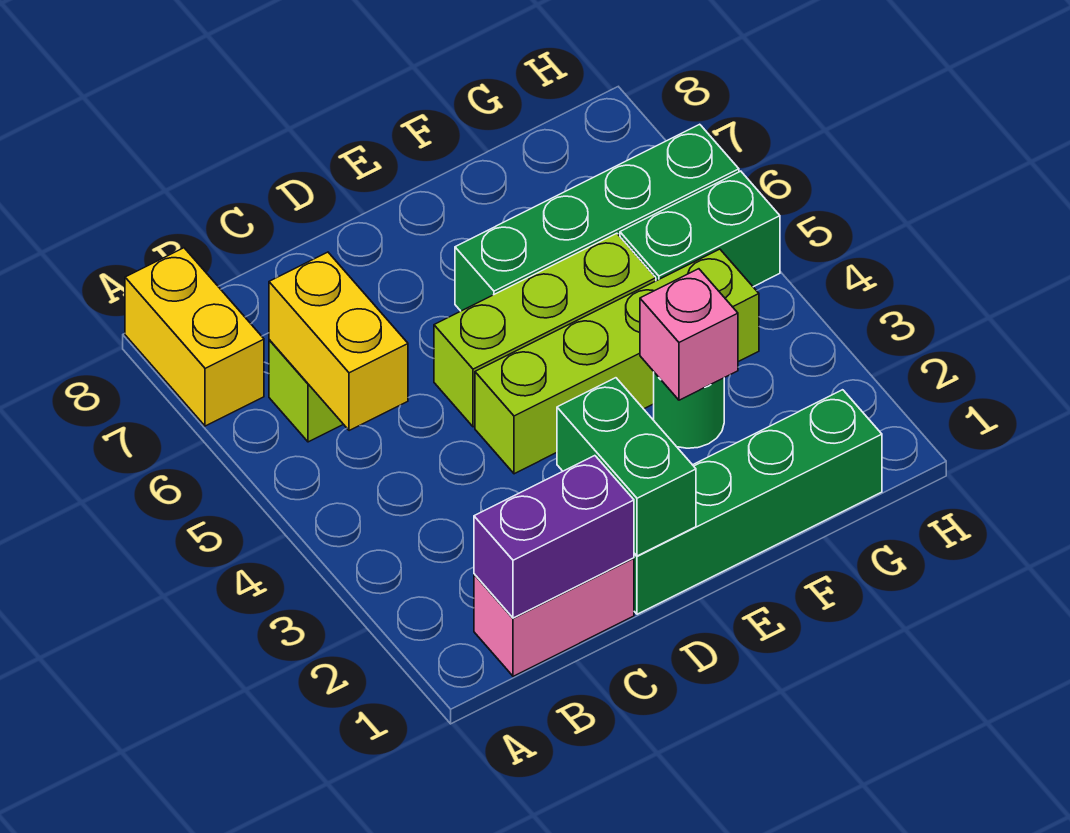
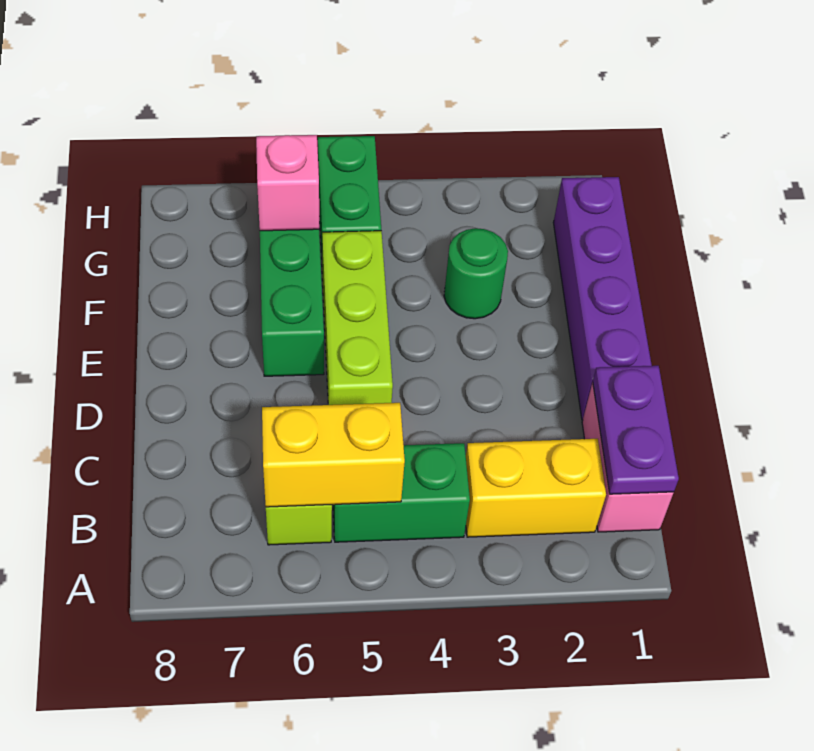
yellow brick A7:A8 level 1 -> yellow brick B2:B3 level 1
purple brick B1:C1 level 2 -> purple plate B1:C1 level 2
green brick D1:G1 level 1 -> purple brick D1:G1 level 1
green brick D1:D2 level 2 -> green brick B4:B5 level 1
lime brick D4:G4 level 1 -> none
pink brick F3 level 2 -> pink brick G6 level 2

